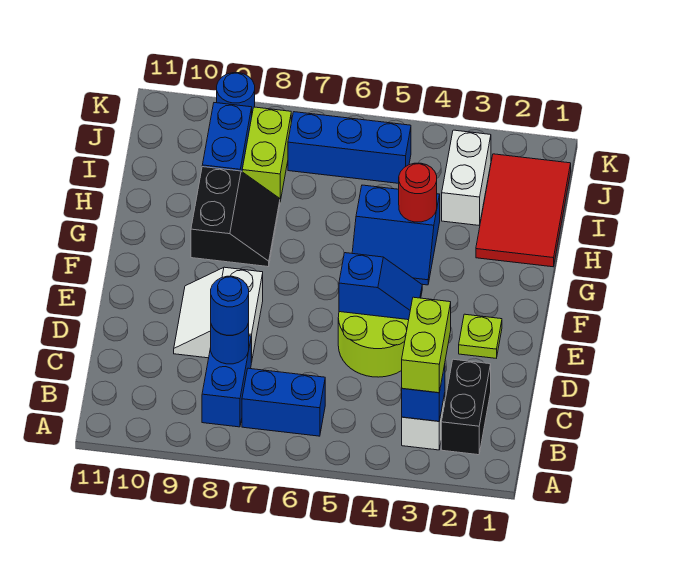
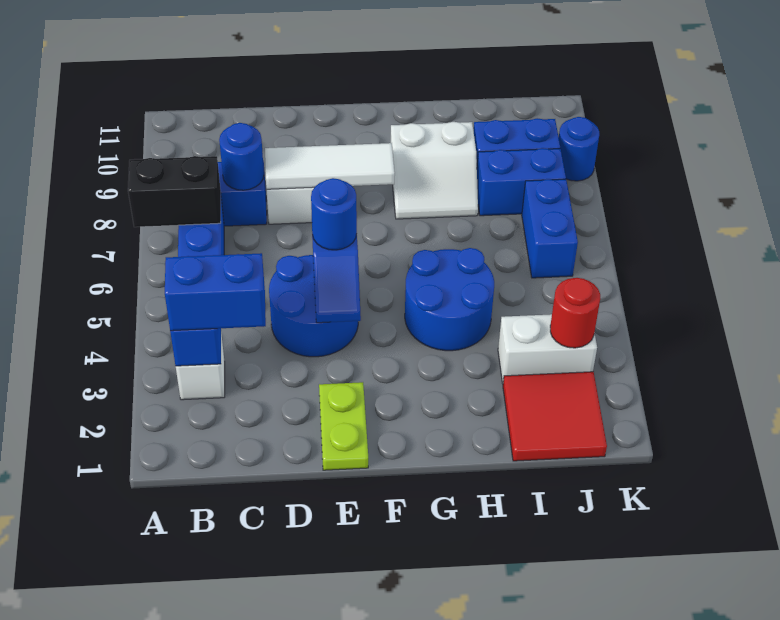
black brick B2:C2 level 1 -> black brick A7:B7 level 2
lime brick B3:C3 level 3 -> blue brick B3:C3 level 3
blue round brick C8 level 3 -> blue round brick E5 level 3
lime round brick D4:E5 level 1 -> blue round brick D4:E5 level 1
none -> white tile D8:F8 level 2
lime plate E2 level 1 -> lime plate E1:E2 level 1
blue slope G4:H5 level 1 top H -> blue round brick G4:H5 level 1
black slope G8:H9 level 1 top 9 -> white slope G8:H9 level 1 top 9
red tile H1:J2 level 1 -> red tile I1:J2 level 1
red round brick H4 level 2 -> red round brick J3 level 2
lime brick I8:J8 level 1 -> blue brick I8:J8 level 1
blue brick J5:J7 level 1 -> blue brick J6:J7 level 1

